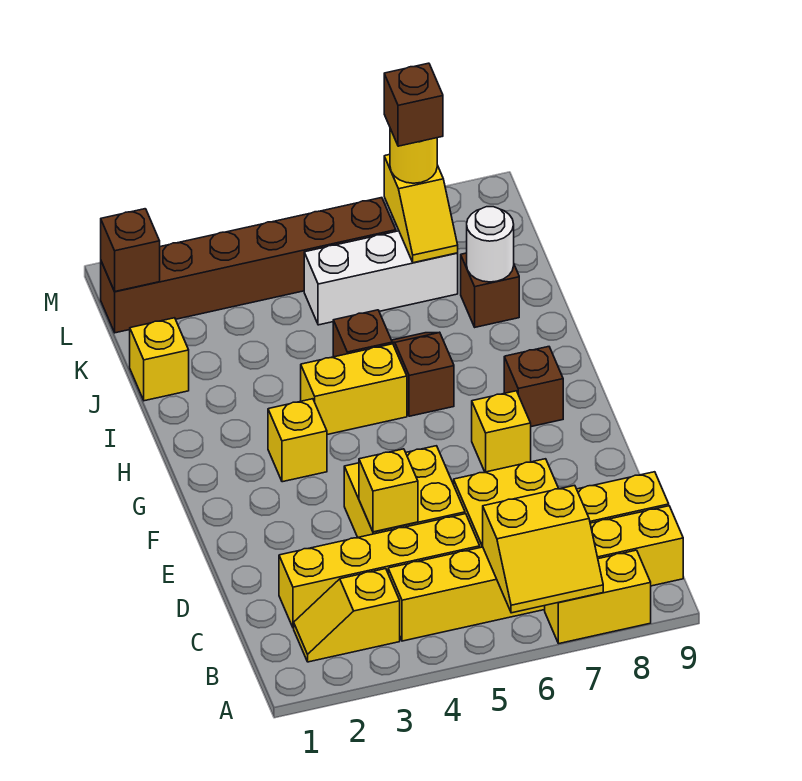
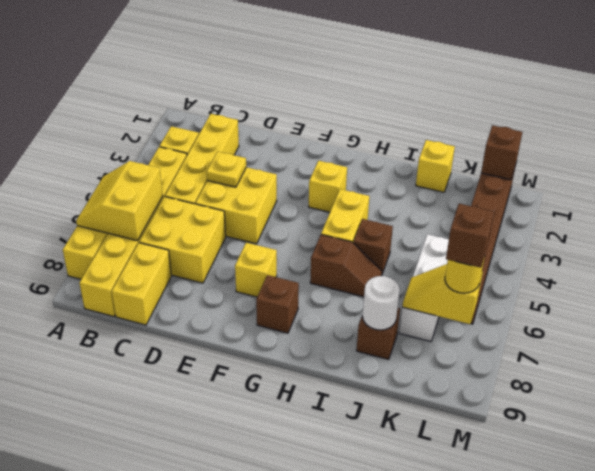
yellow brick D4 level 2 -> yellow plate D4 level 2

